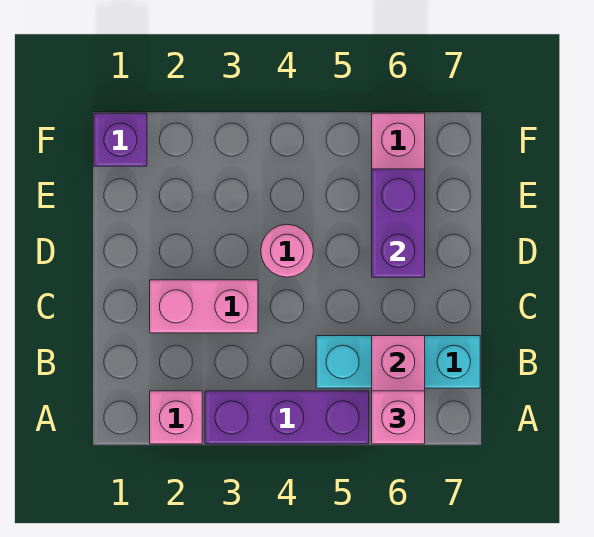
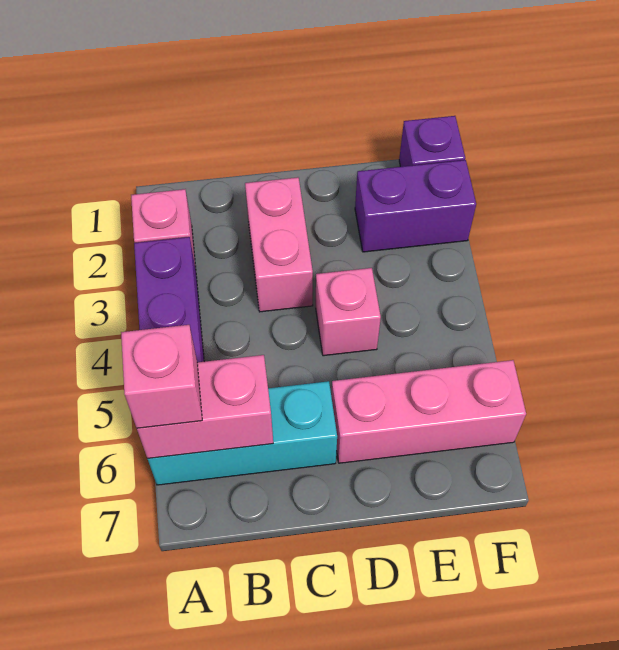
cyan brick B5:B7 level 1 -> cyan brick A6:C6 level 1
pink round brick D4 level 1 -> pink brick D4 level 1
purple brick D6:E6 level 2 -> purple brick E2:F2 level 1

